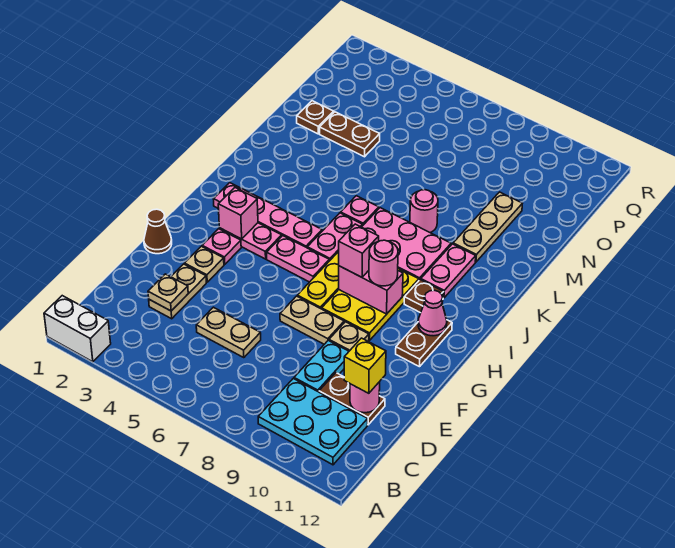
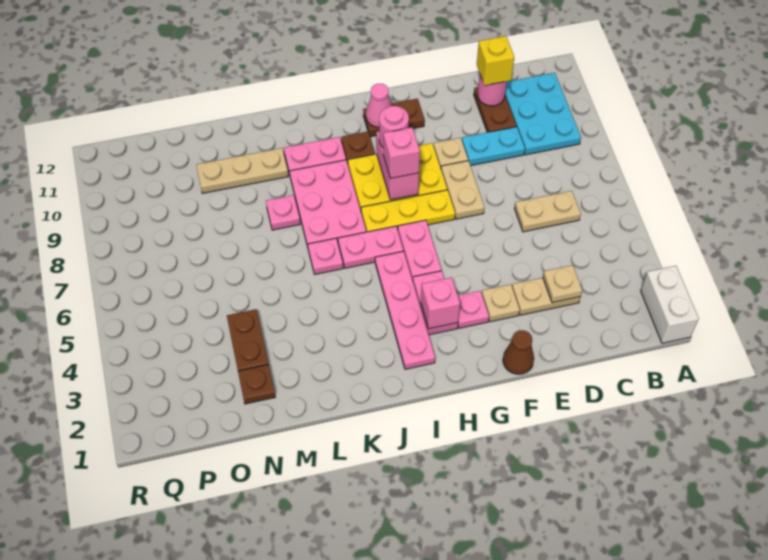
tan plate D5:D6 level 1 -> tan plate C6:D6 level 1
pink round brick L8 level 1 -> pink plate L8 level 1

